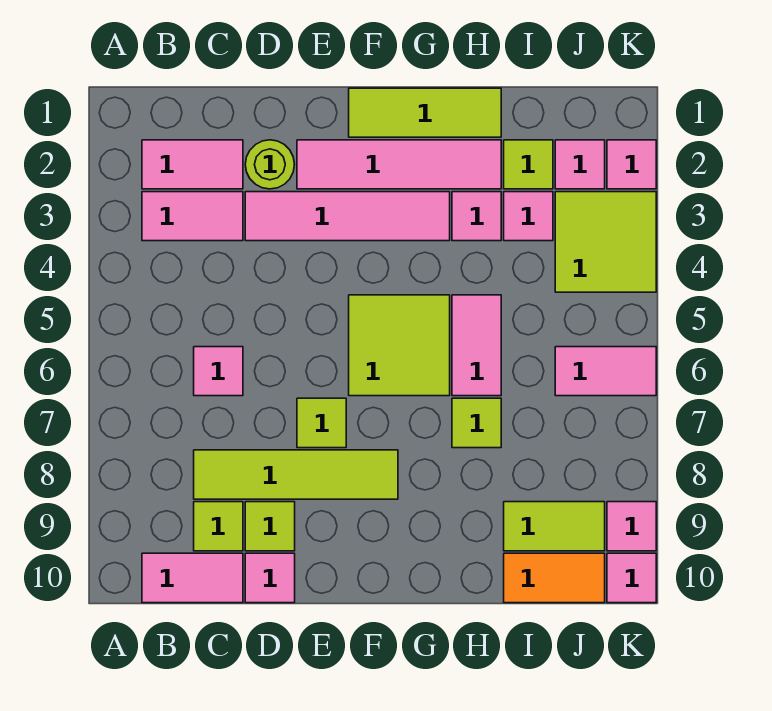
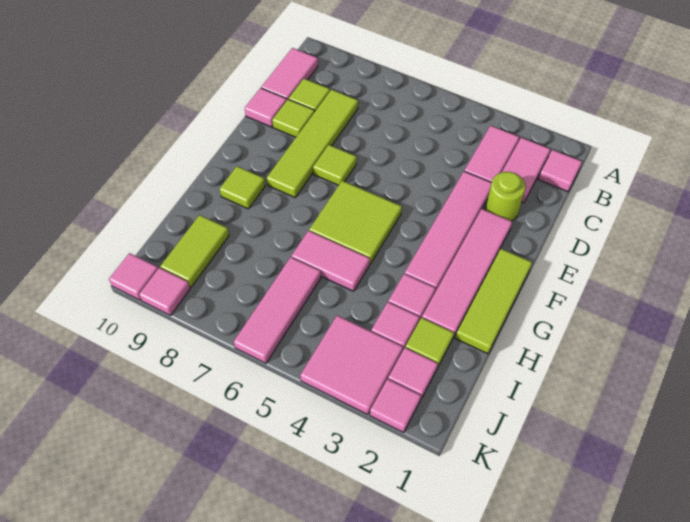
pink tile C6 level 1 -> pink tile B1 level 1
lime tile H7 level 1 -> lime tile G9 level 1
orange tile I10:J10 level 1 -> none
lime tile J3:K4 level 1 -> pink tile J3:K4 level 1
pink tile J6:K6 level 1 -> pink tile I6:K6 level 1

